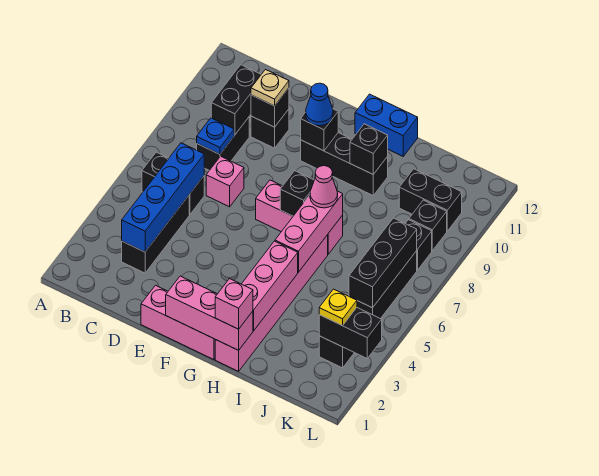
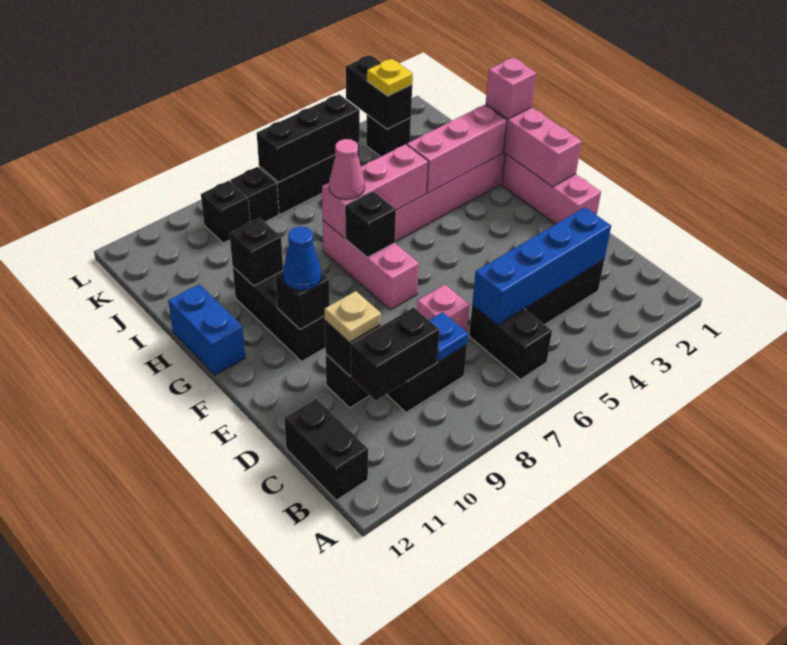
black brick J10:K10 level 1 -> black brick B12:C12 level 1

